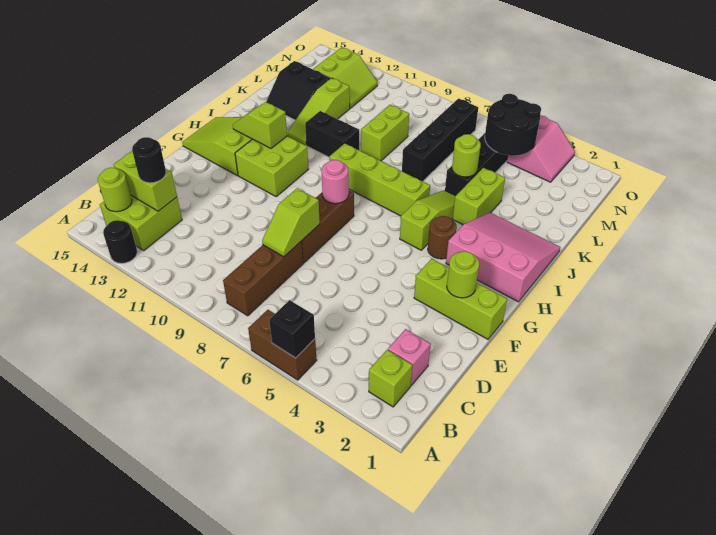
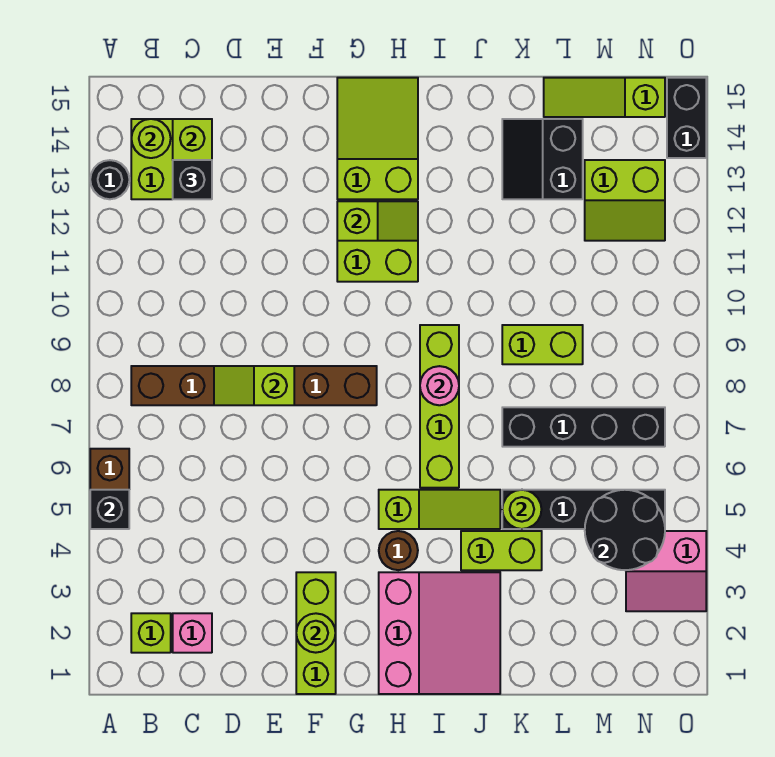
black round brick C13 level 3 -> black brick C13 level 3
pink round brick G8 level 2 -> pink round brick I8 level 2
lime slope H12:H13 level 2 top 12 -> lime slope G12:H12 level 2 top G
black brick J10:J11 level 1 -> black brick O14:O15 level 1
lime slope J12:L12 level 1 top L -> lime slope L15:N15 level 1 top N

